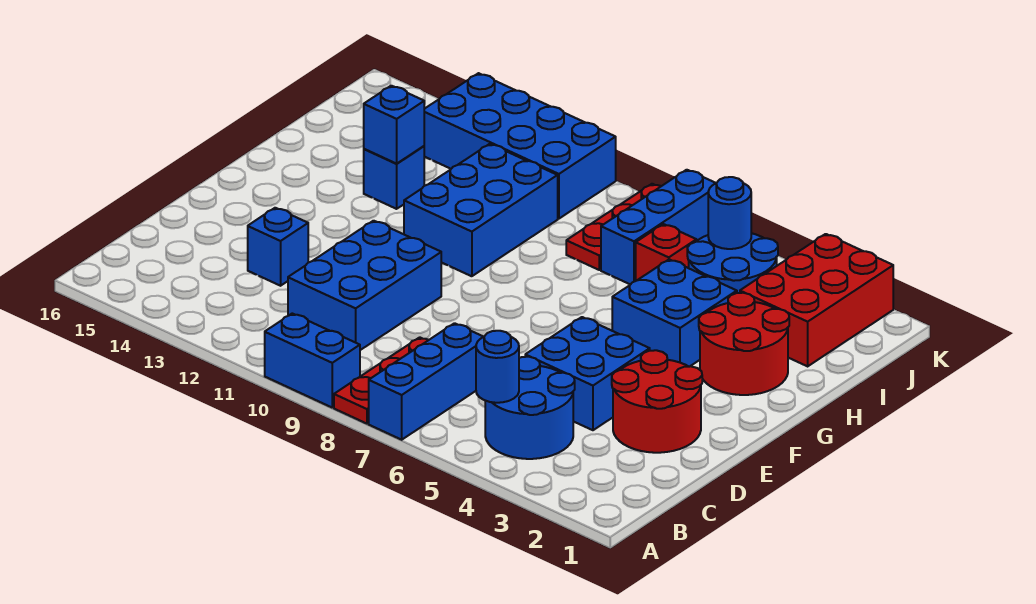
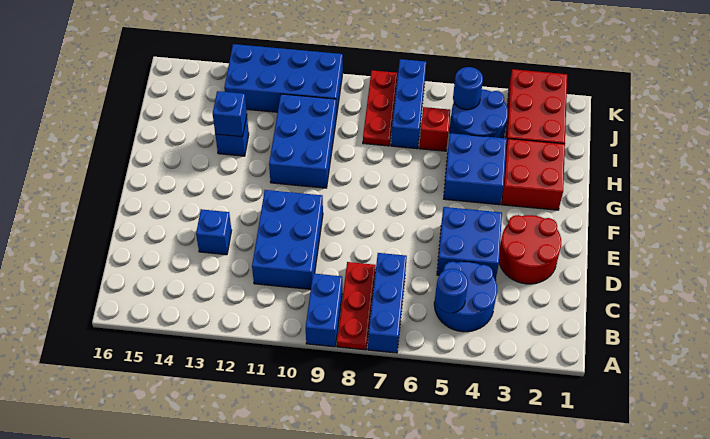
blue brick A9:A10 level 1 -> blue brick A9:B9 level 1
red round brick G2:H3 level 1 -> red brick G2:H3 level 1

